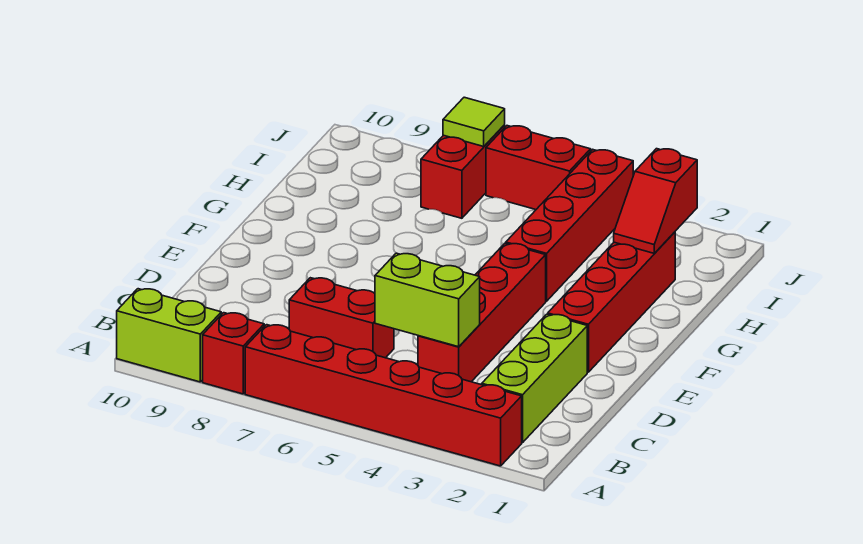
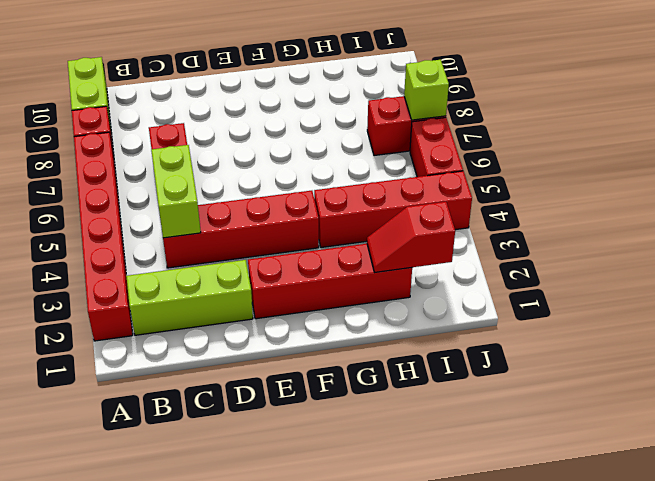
lime tile J7 level 2 -> lime brick J7 level 2

